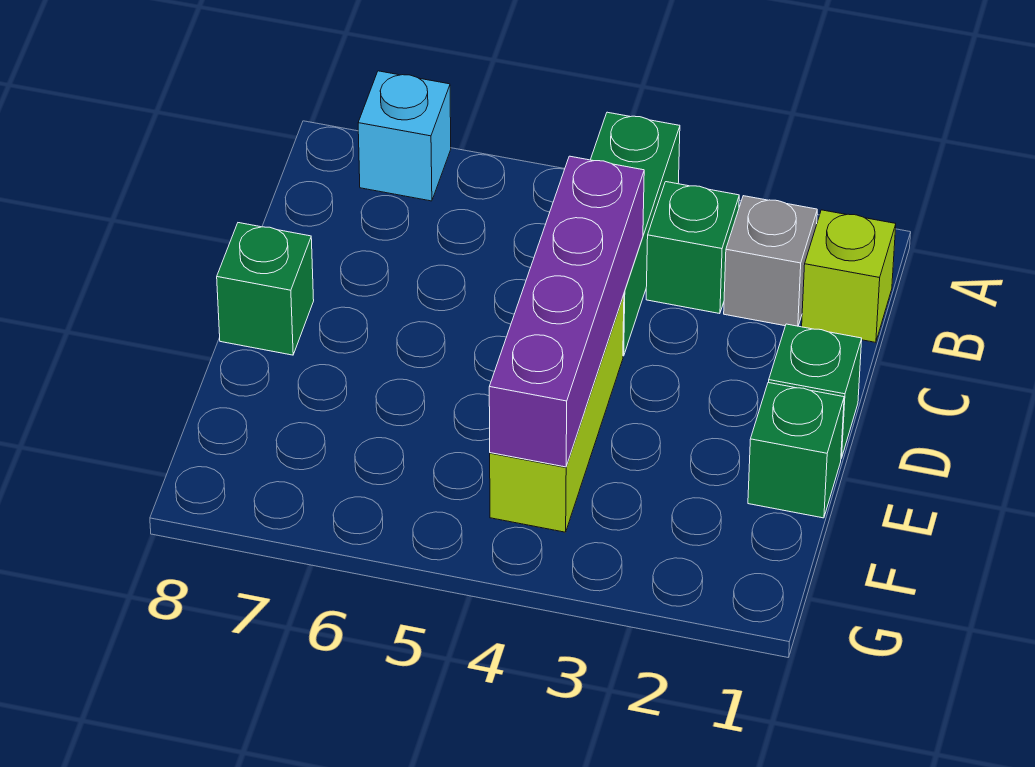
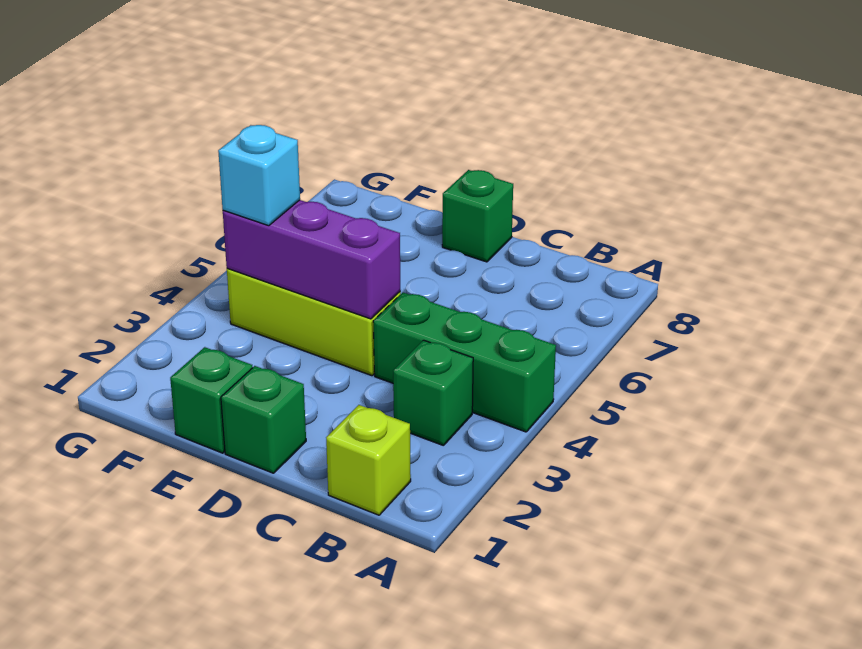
cyan brick A7 level 1 -> cyan brick F4 level 3
grey brick B2 level 1 -> none
purple brick C4:F4 level 2 -> purple brick D4:F4 level 2

